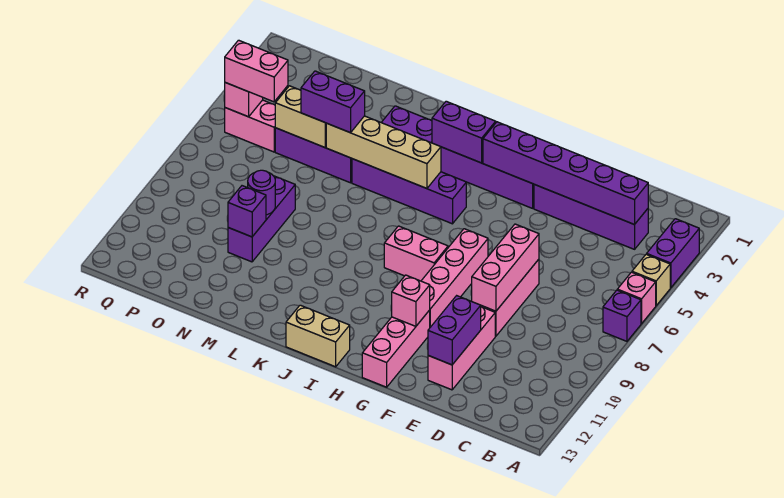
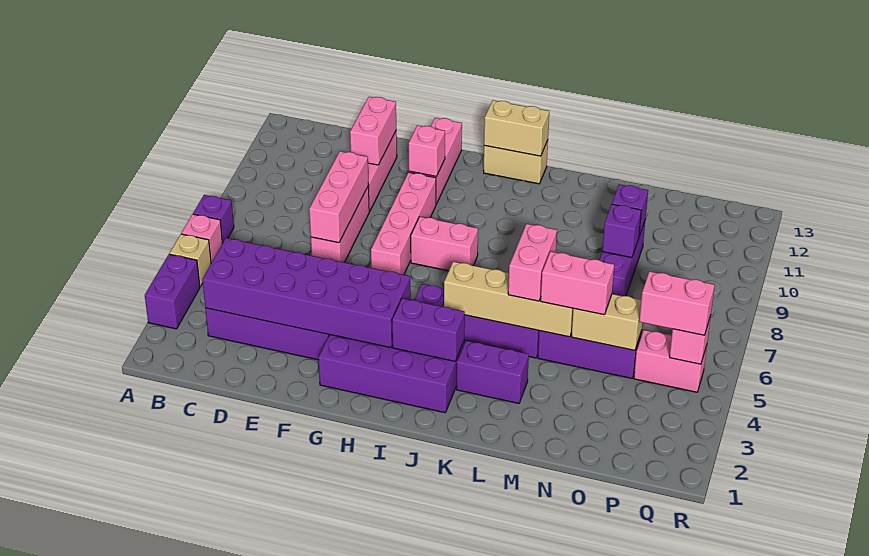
purple brick C3:H3 level 2 -> purple brick C3:H4 level 2
purple brick E11:E12 level 2 -> pink brick E11:E12 level 2
none -> tan brick I13:J13 level 2
none -> pink brick L5:L6 level 3
purple brick M5:N5 level 3 -> pink brick M5:N5 level 3
purple round brick N9 level 2 -> purple brick N9 level 2

